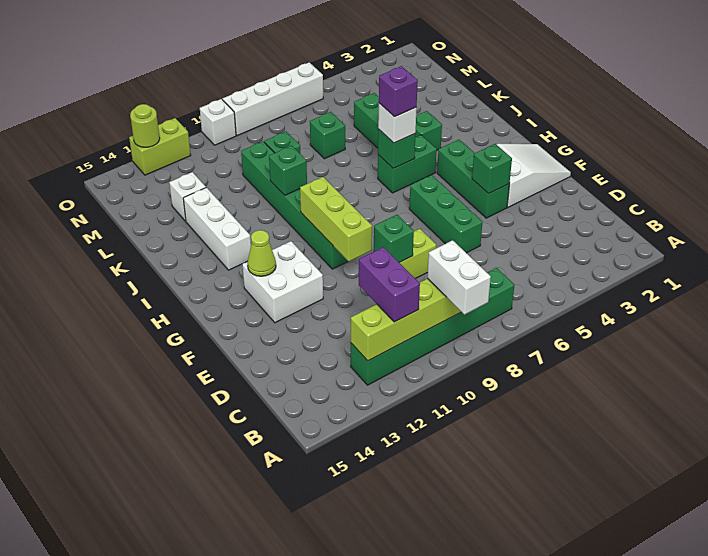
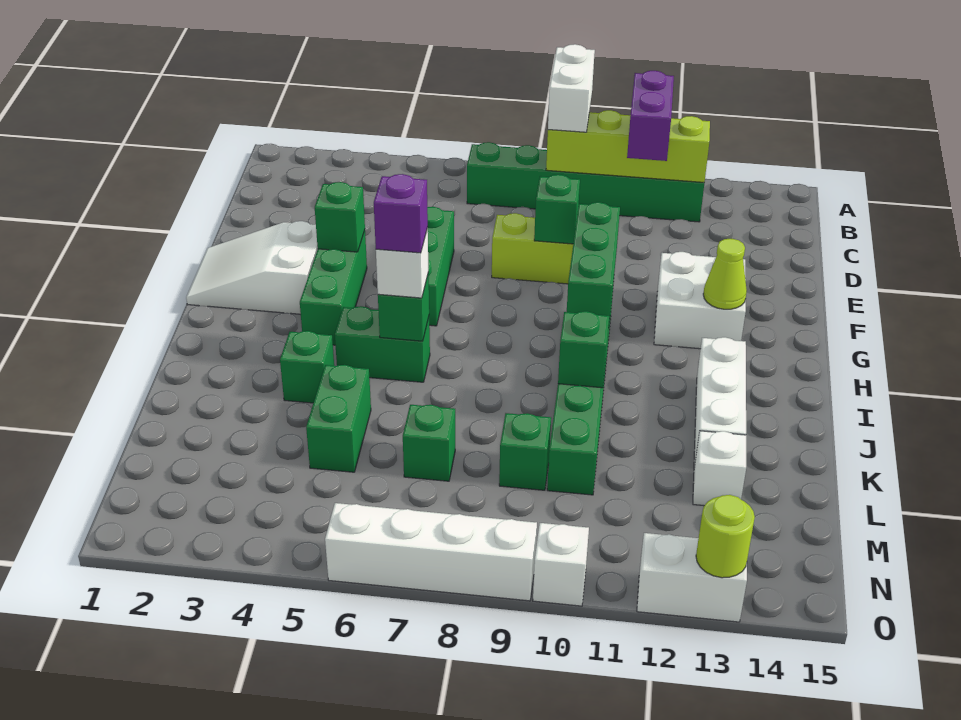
lime brick F10:H10 level 2 -> green brick F10:H10 level 2
lime brick O12:O13 level 1 -> white brick O12:O13 level 1

